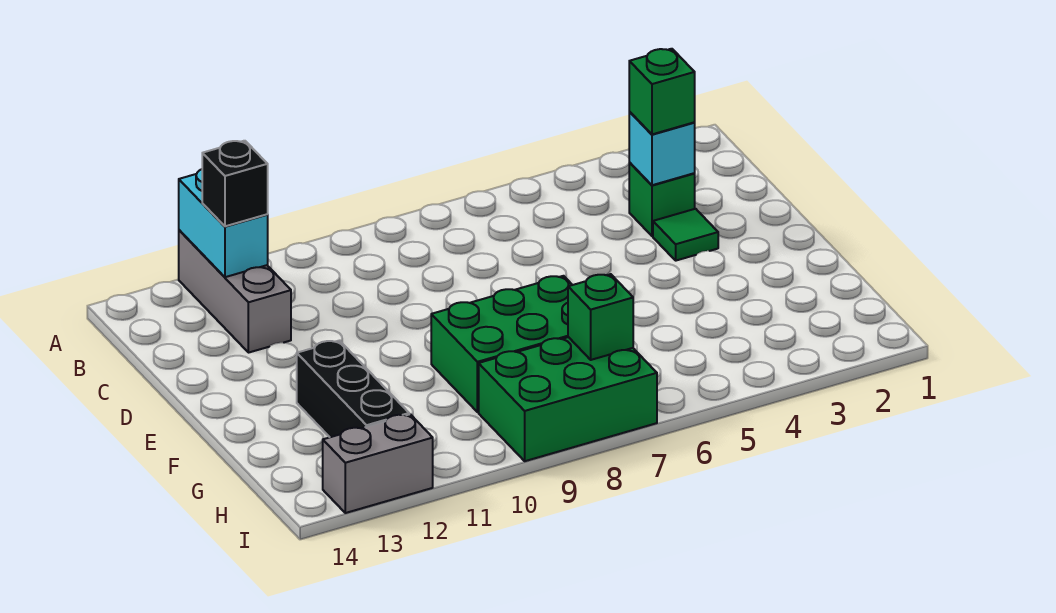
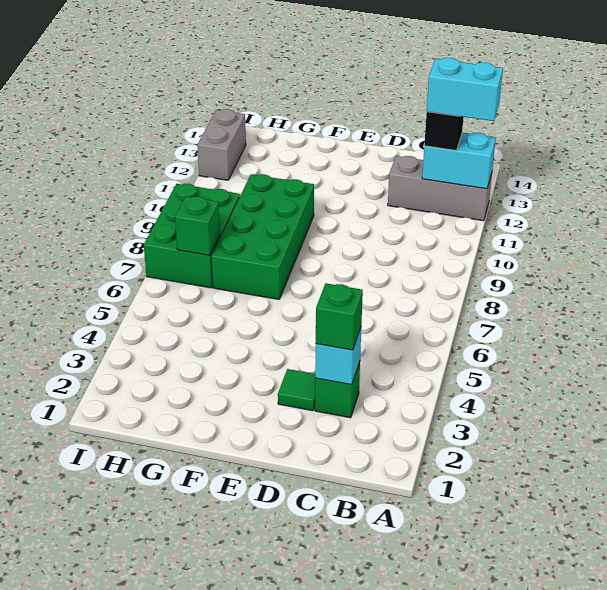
none -> cyan brick A12:B12 level 4
green brick F7:G9 level 1 -> green brick F7:G10 level 1
black brick F12:H12 level 1 -> none

